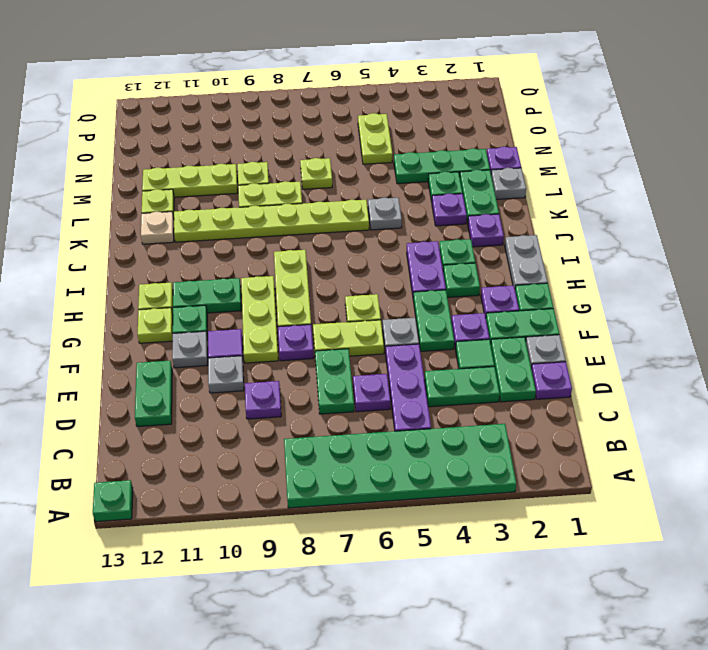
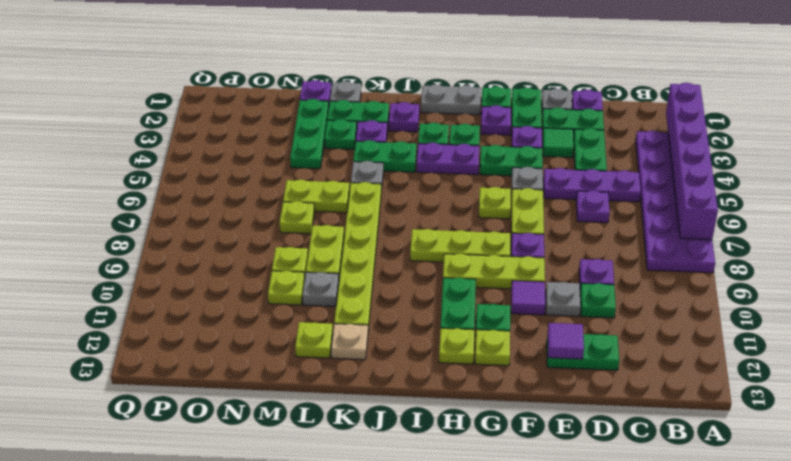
none -> purple brick A2:A7 level 2
green plate A3:B8 level 1 -> purple plate A3:B8 level 1
green plate A13 level 1 -> green plate D10 level 1
green plate D7:E7 level 1 -> green plate J4:K4 level 1
none -> purple tile E12 level 2
grey plate F11 level 1 -> grey plate L10 level 1
lime plate M10:M12 level 1 -> lime plate M10 level 1
lime plate N5:O5 level 1 -> lime plate L6:M6 level 1

